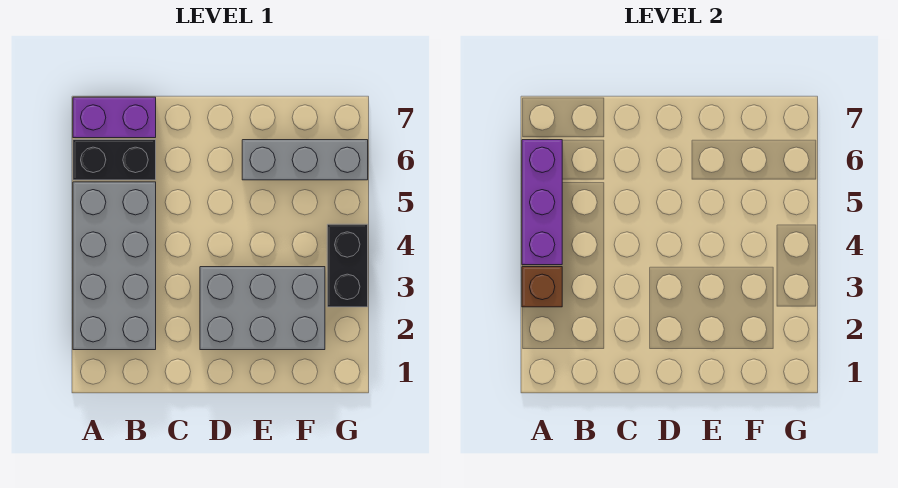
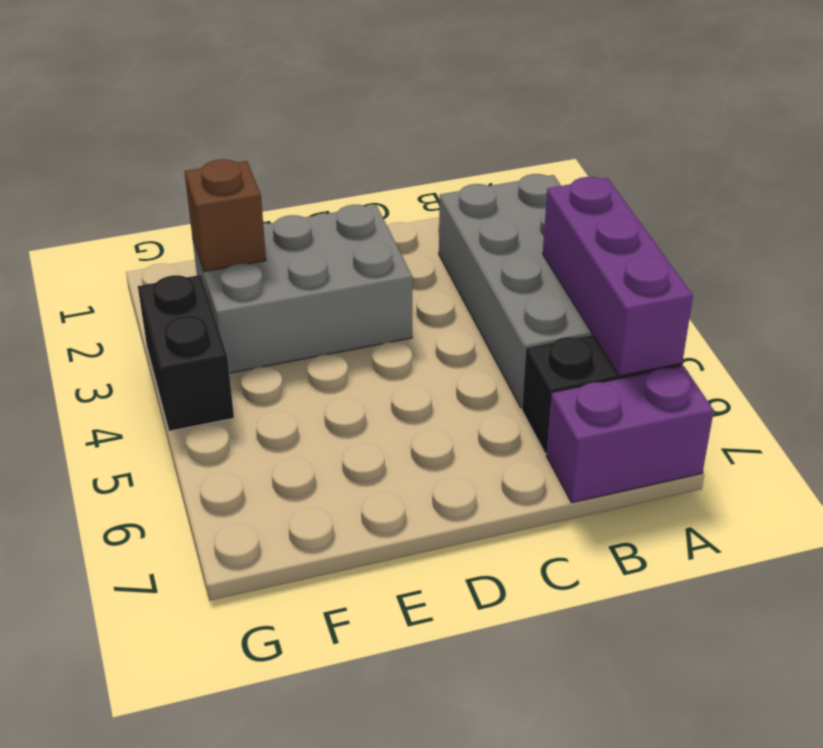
brown brick A3 level 2 -> brown brick F2 level 2
grey brick E6:G6 level 1 -> none

